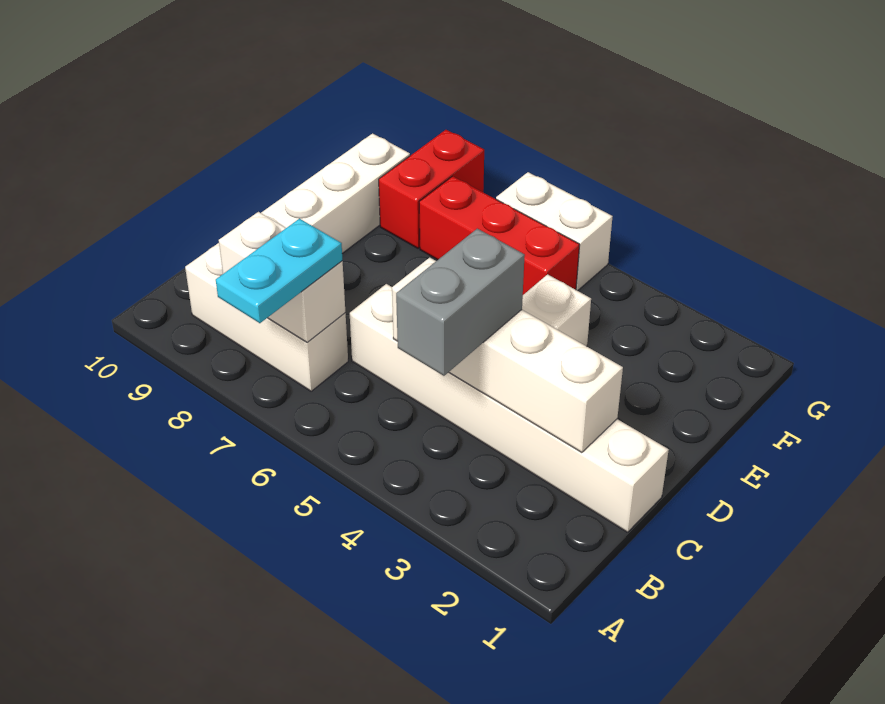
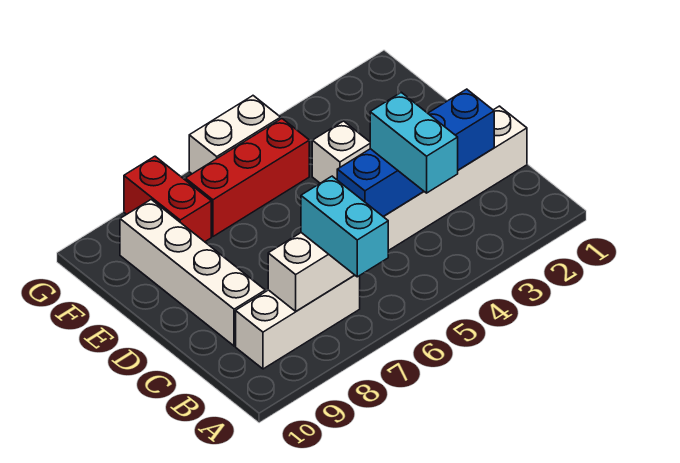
cyan plate A7:B7 level 3 -> cyan brick A7:B7 level 3
grey brick B4:C4 level 3 -> cyan brick B4:C4 level 3
white brick C2:C5 level 2 -> blue brick C2:C5 level 2

